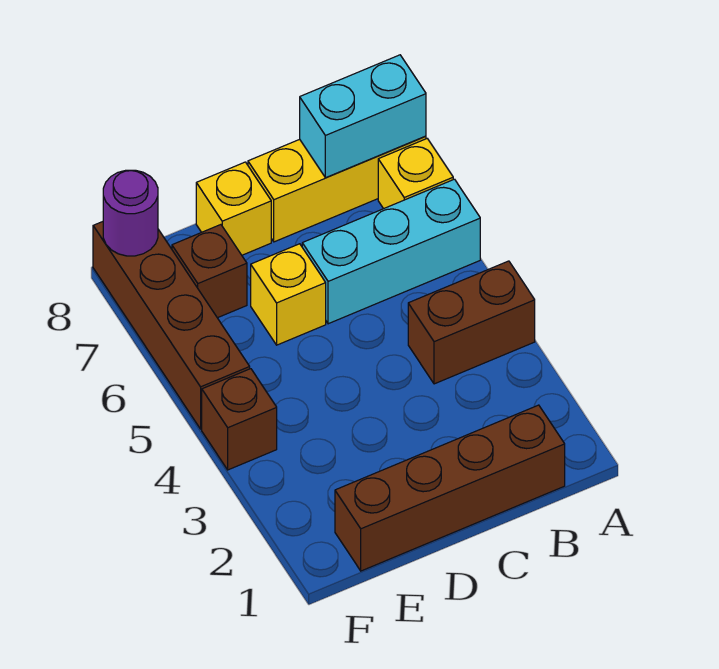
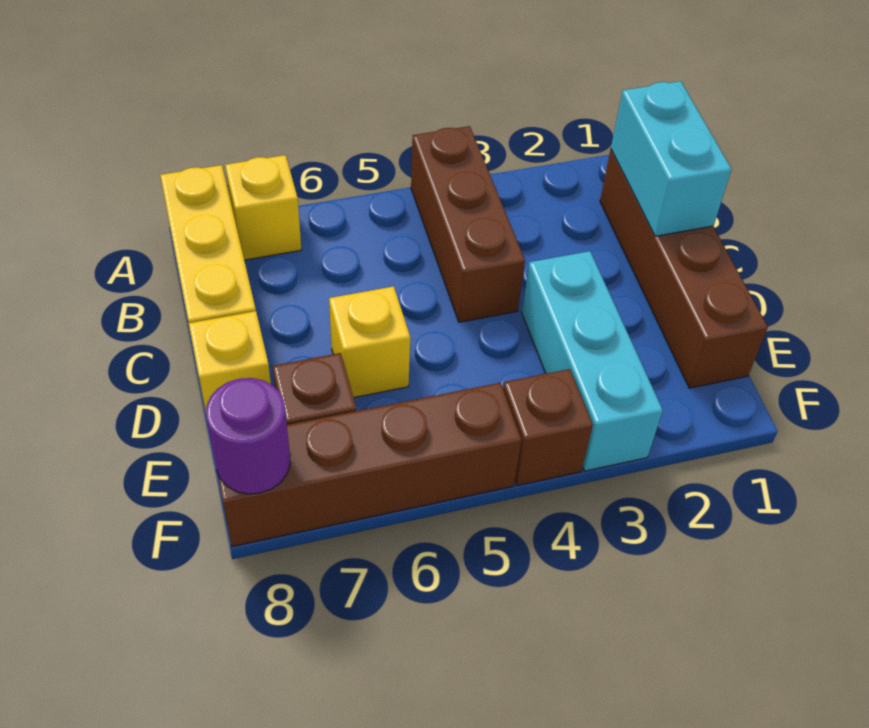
brown brick A4:B4 level 1 -> brown brick A4:C4 level 1
cyan brick A6:C6 level 1 -> cyan brick D3:F3 level 1
cyan brick A8:B8 level 2 -> cyan brick B1:C1 level 2

